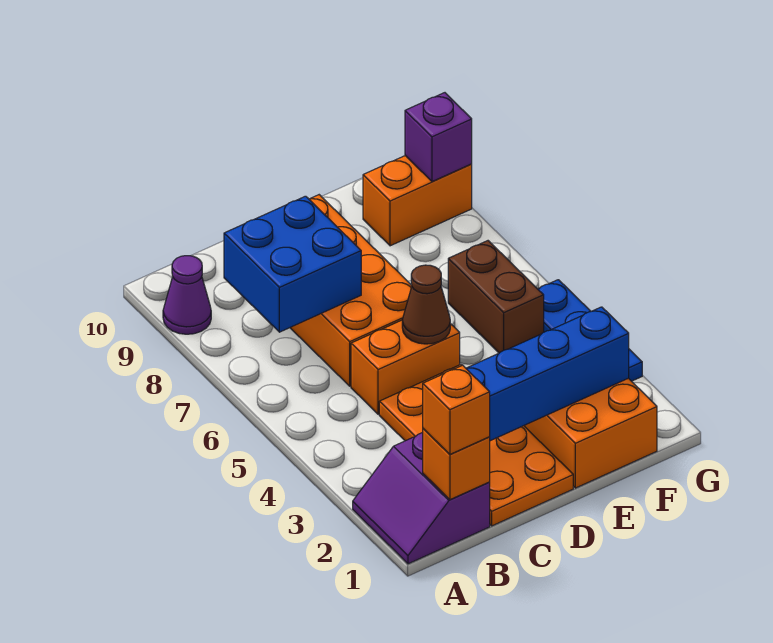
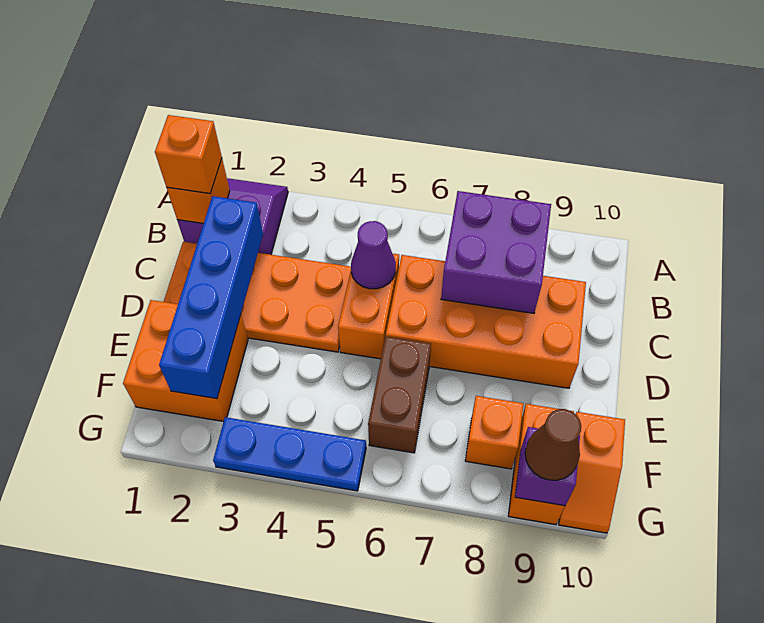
purple cone A9 level 1 -> purple cone C5 level 2
blue brick B7:C8 level 2 -> purple brick B7:C8 level 2
brown cone D5 level 2 -> brown cone G9 level 3
brown brick F5:F6 level 1 -> brown brick E6:F6 level 1
none -> orange brick F8 level 1
none -> orange slope F10:G10 level 1 top F

